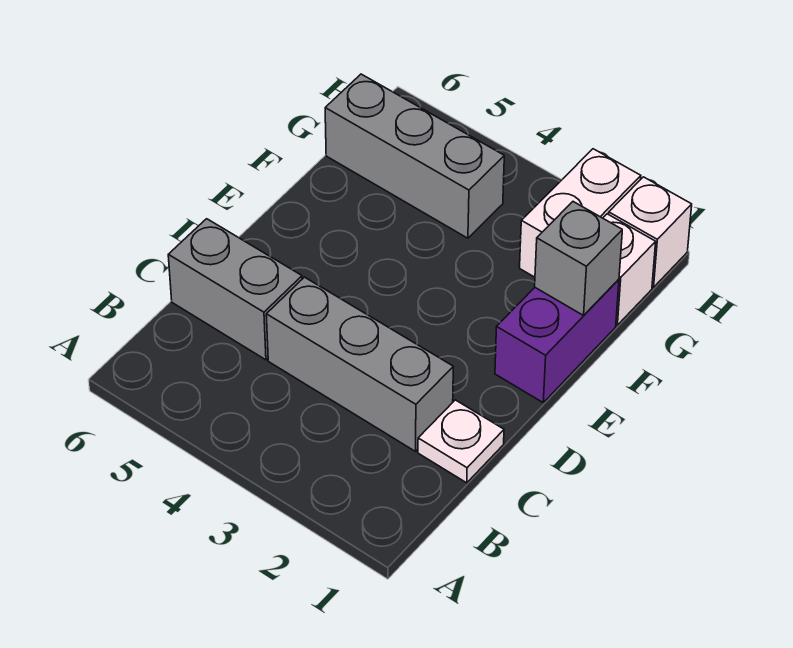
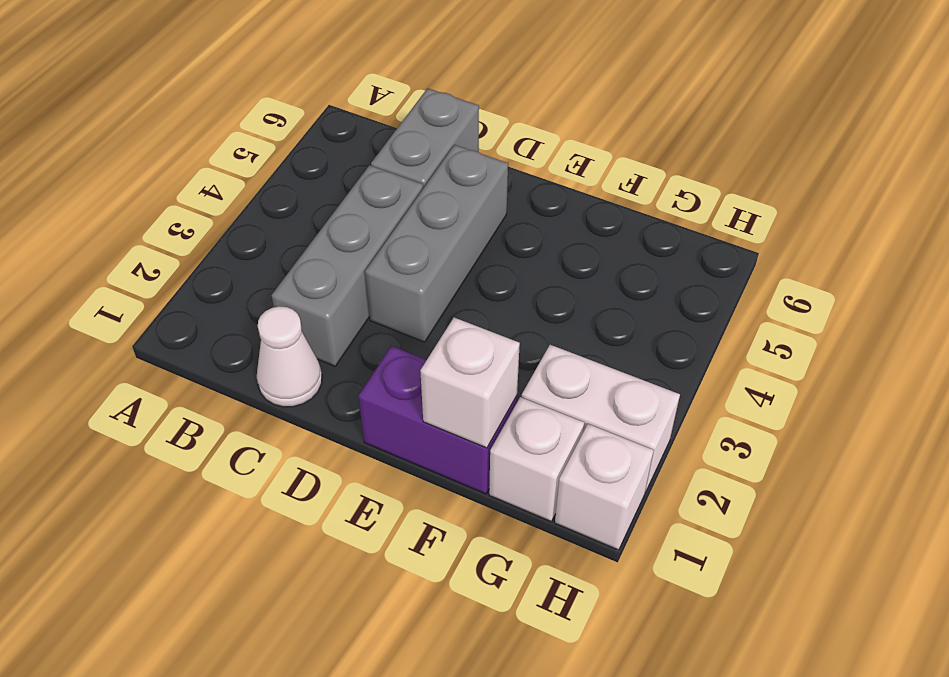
white plate C1 level 1 -> white cone C1 level 1
grey brick F1 level 2 -> white brick F1 level 2
grey brick G4:G6 level 1 -> grey brick D3:D5 level 1

